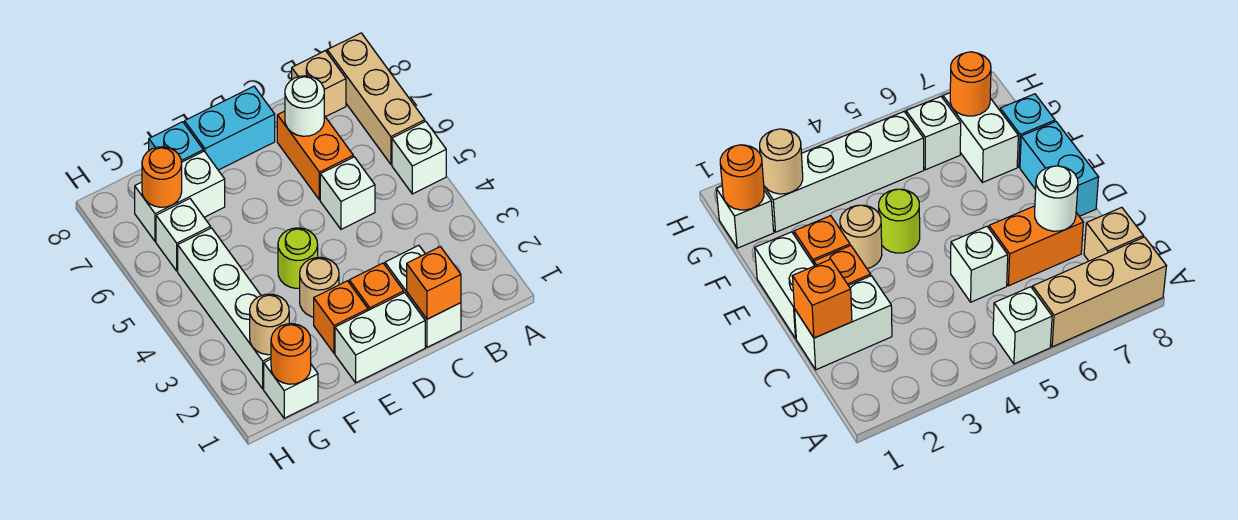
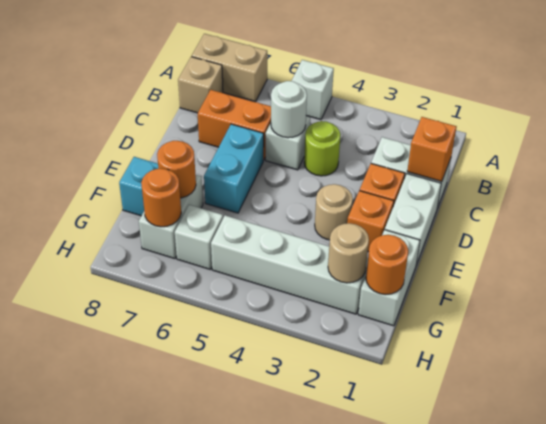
tan brick A6:A8 level 1 -> tan brick A7:A8 level 1
white round brick C7 level 2 -> white round brick C5 level 2
cyan brick D8:E8 level 1 -> cyan brick D6:E6 level 1
lime round brick E4 level 1 -> lime round brick C4 level 1
none -> orange round brick F7 level 2
white brick G1 level 1 -> white brick F1:G1 level 1

